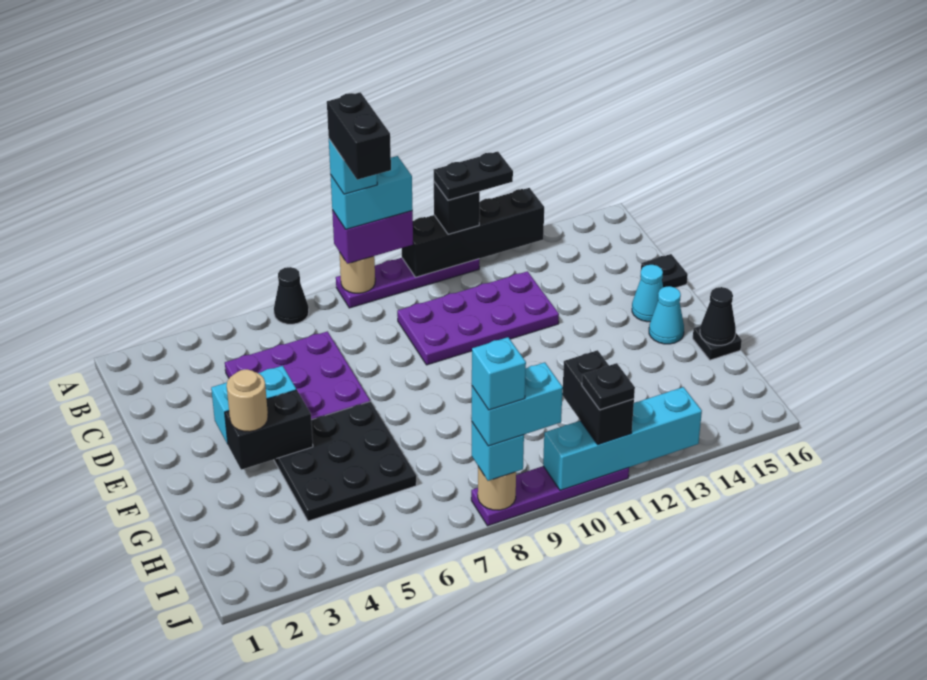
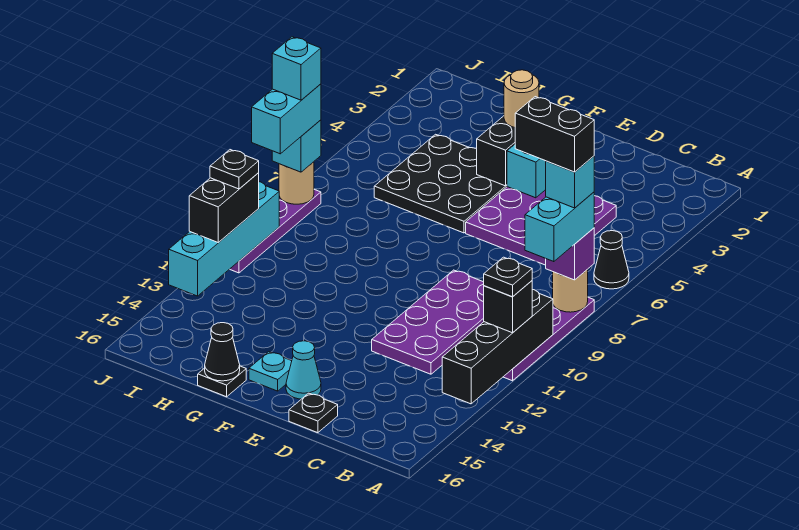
purple brick A8:A9 level 3 -> purple brick A8 level 3
black plate A11:A12 level 4 -> black plate A11 level 4
cyan cone F15 level 1 -> cyan plate F15 level 1
black brick I11:J11 level 3 -> black brick J11:J12 level 3

